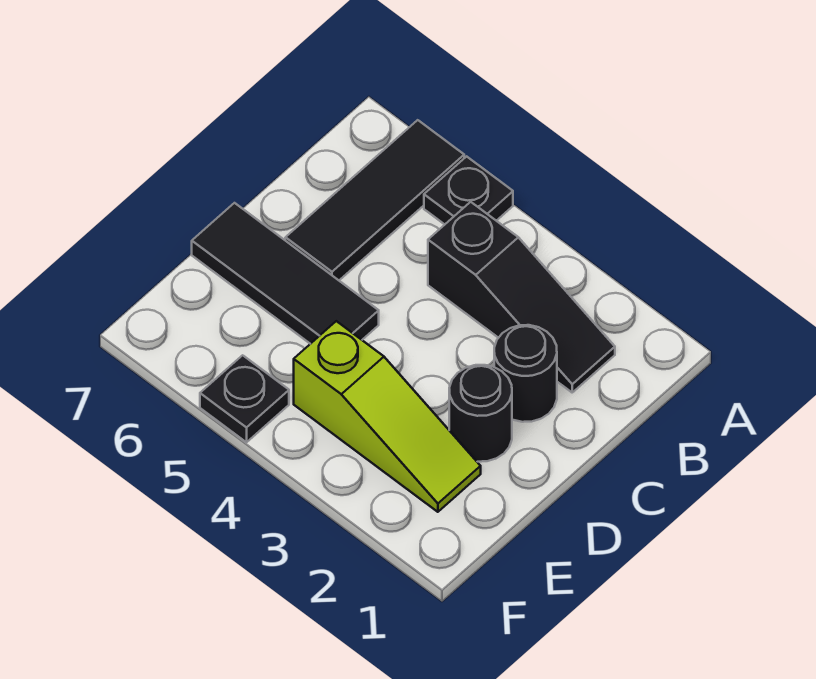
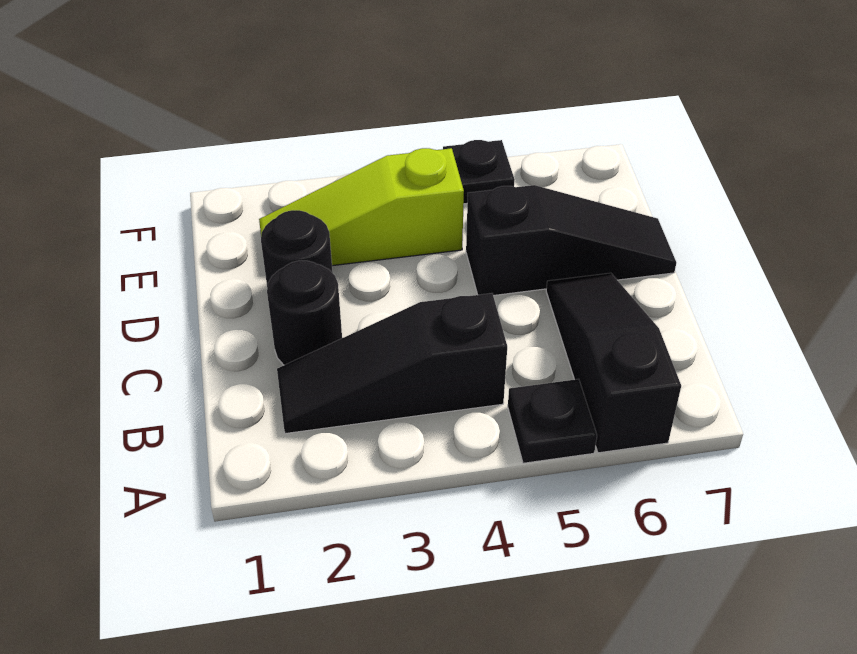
black tile A6:C6 level 1 -> black slope A6:C6 level 1 top A
black tile D5:D7 level 1 -> black slope D5:D7 level 1 top 5

